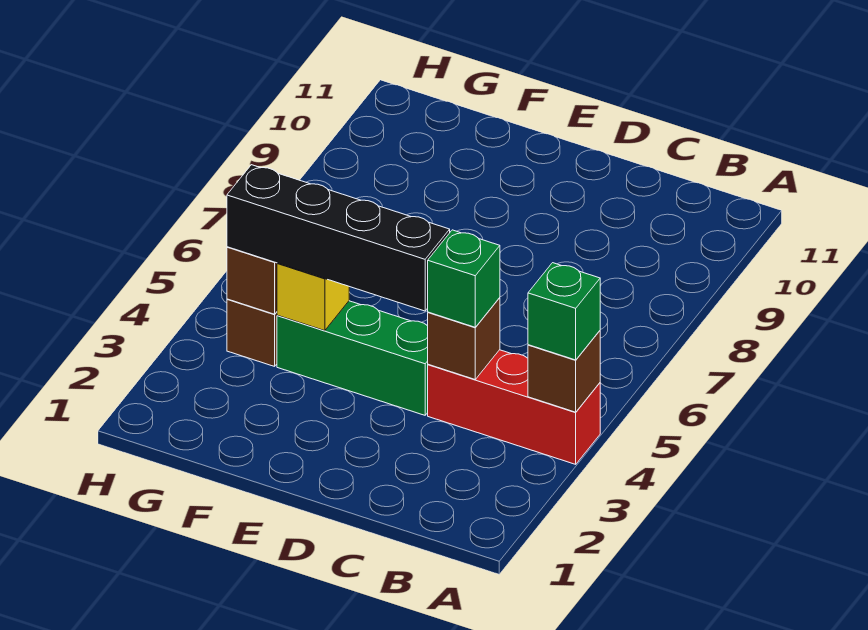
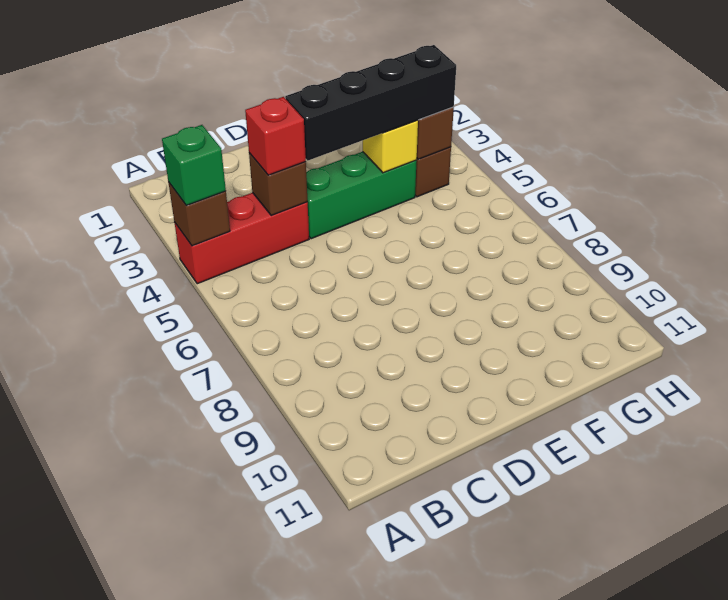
green brick C4 level 3 -> red brick C4 level 3

